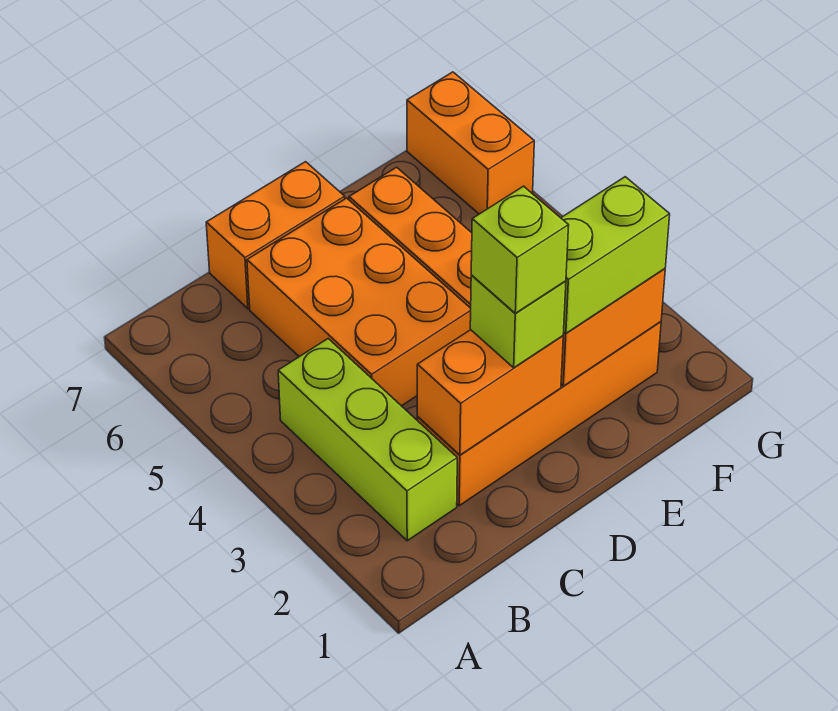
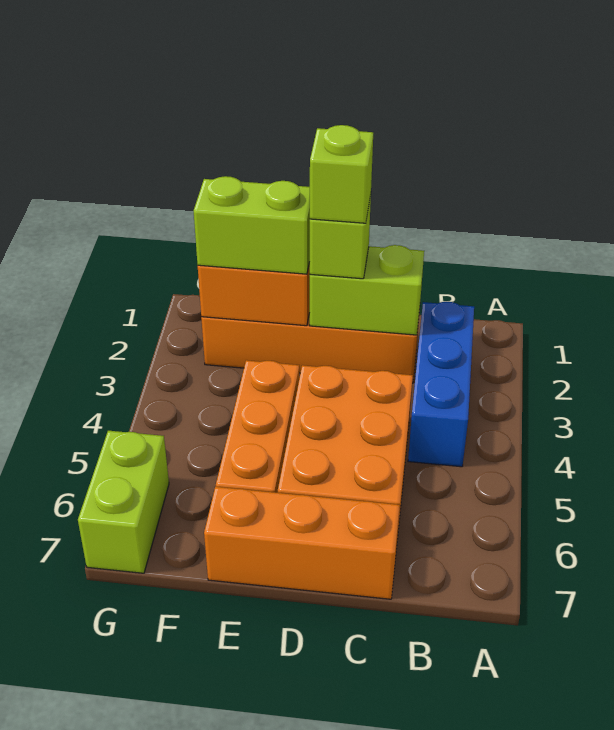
lime brick B2:B4 level 1 -> blue brick B2:B4 level 1
orange brick C2:D2 level 2 -> lime brick C2:D2 level 2
orange brick C7:D7 level 1 -> orange brick C7:E7 level 1
orange brick G6:G7 level 1 -> lime brick G6:G7 level 1

